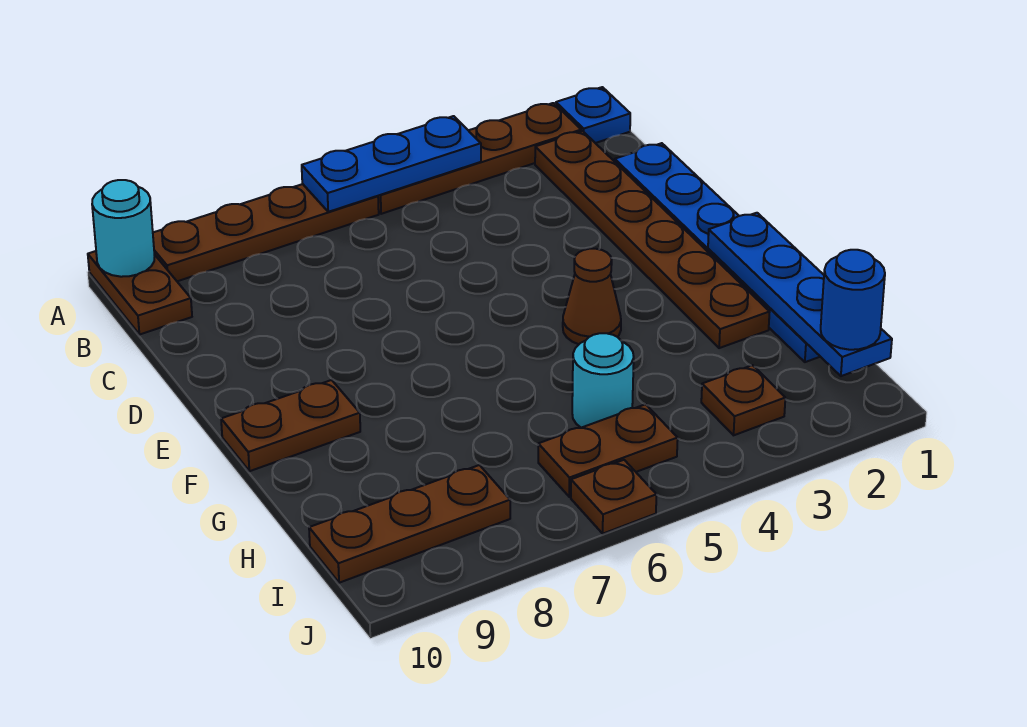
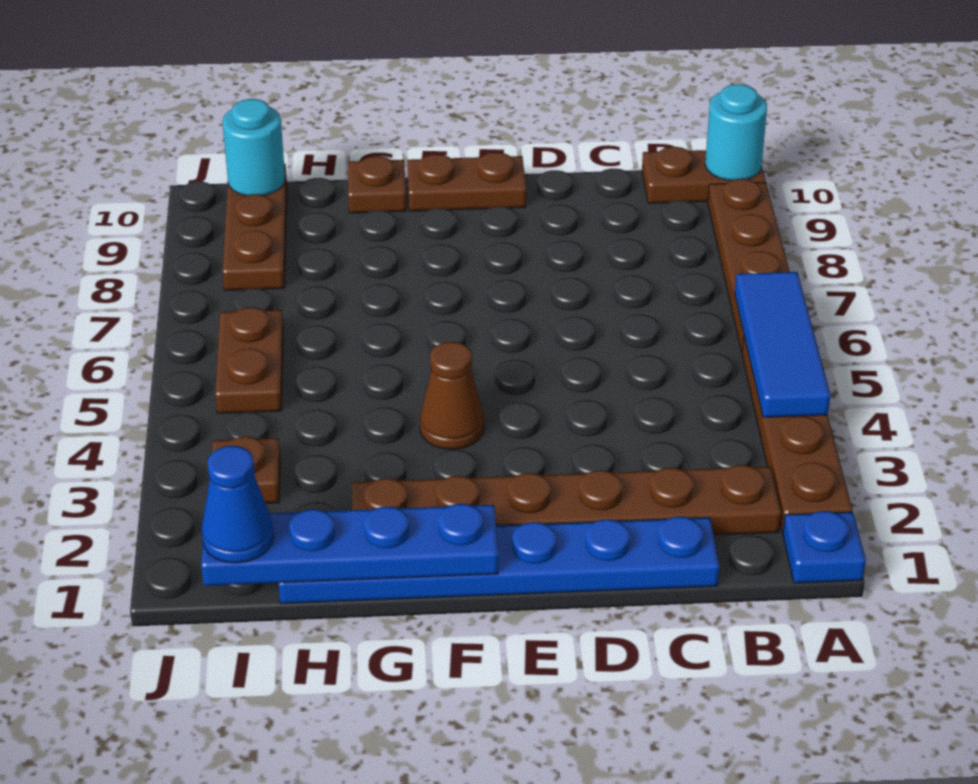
blue plate A4:A6 level 2 -> blue tile A4:A6 level 2
brown plate F9:F10 level 1 -> brown plate E10:F10 level 1
cyan round brick H5 level 1 -> cyan round brick I10 level 2
blue round brick I1 level 3 -> blue cone I1 level 3
brown plate J6 level 1 -> brown plate G10 level 1

